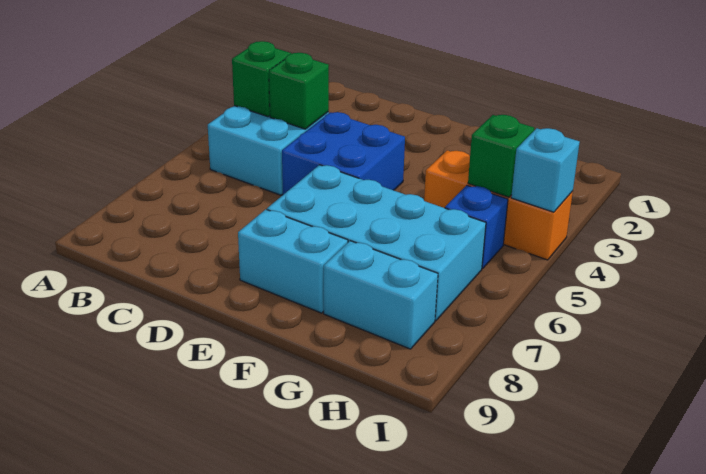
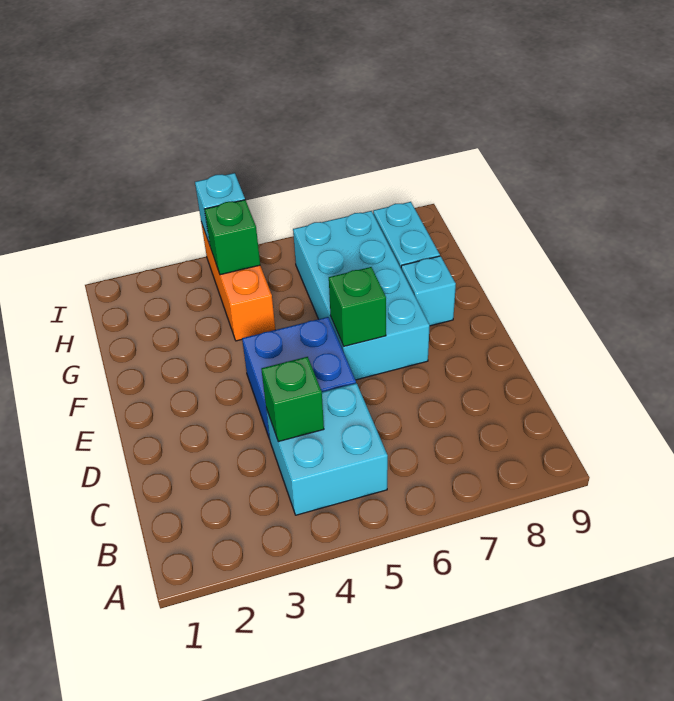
green brick B4 level 2 -> green brick E6 level 2
cyan brick E8:F8 level 1 -> cyan brick F8 level 1
blue brick H5 level 1 -> none

